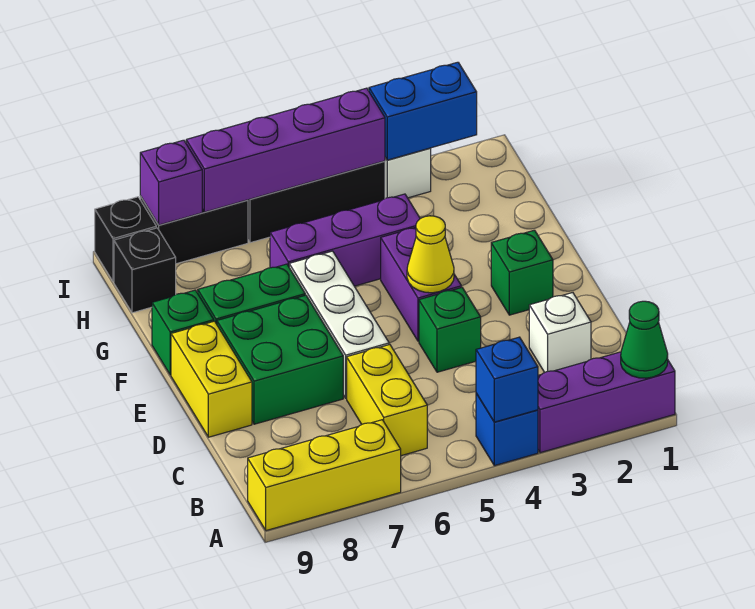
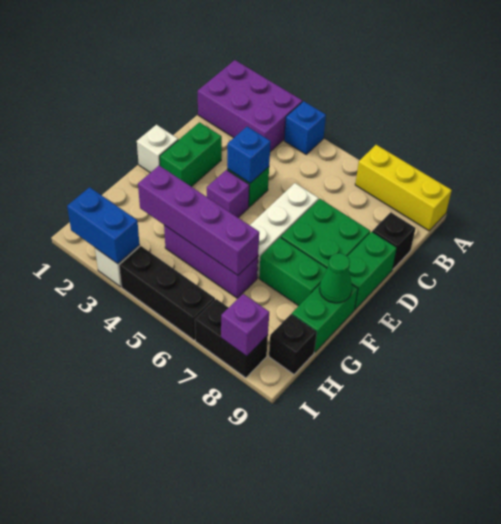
purple brick A1:A3 level 1 -> purple brick A1:B3 level 1
green cone A1 level 2 -> green cone F9 level 2
blue brick A4 level 2 -> blue brick D4 level 2
yellow brick B6:C6 level 1 -> none
white brick C2 level 1 -> white brick E1 level 1
yellow brick D9:E9 level 1 -> green brick D9:E9 level 1
green brick E2 level 1 -> green brick D2:E2 level 1
purple brick E4:F4 level 1 -> purple brick E4 level 1
yellow cone E4 level 2 -> none
green brick F9 level 1 -> green brick F9:G9 level 1
purple brick I4:I7 level 2 -> purple brick G3:G6 level 2
black brick I9 level 1 -> black brick C9 level 1

